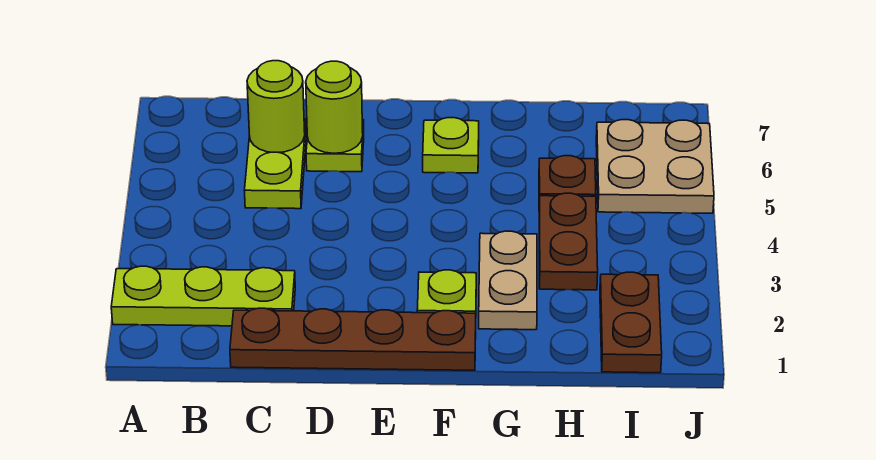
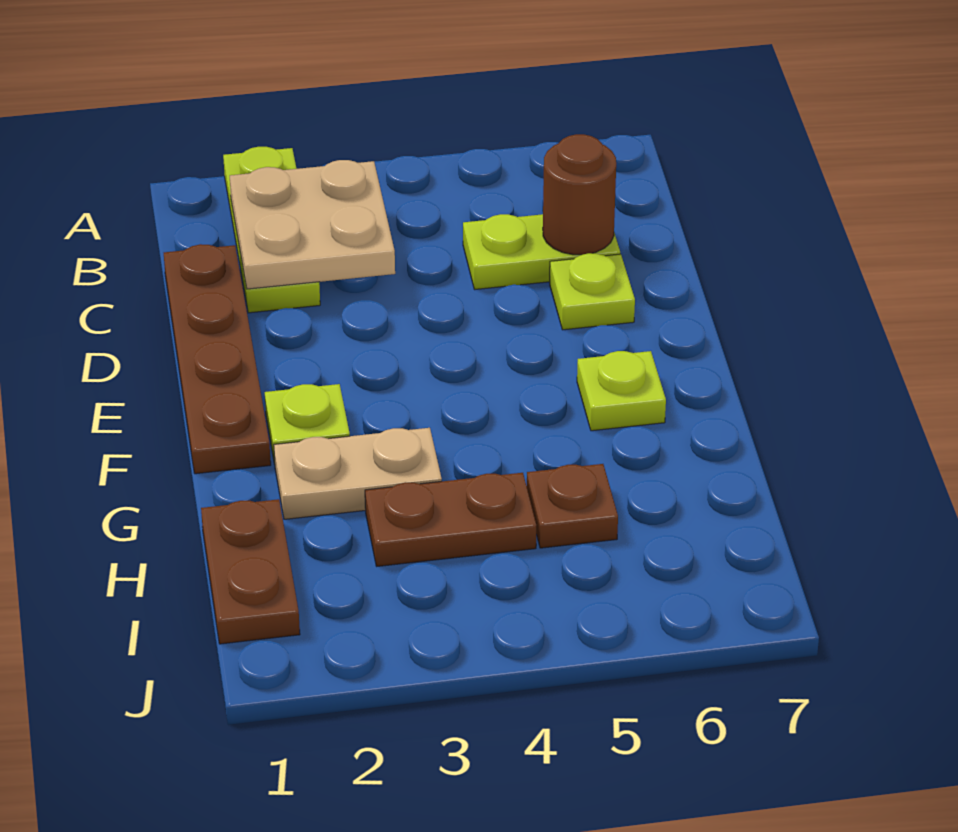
lime round brick C6 level 2 -> brown round brick C6 level 2
lime round brick D6 level 2 -> none
brown plate I1:I2 level 1 -> brown plate H1:I1 level 1
tan plate I5:J6 level 1 -> tan plate B2:C3 level 2

